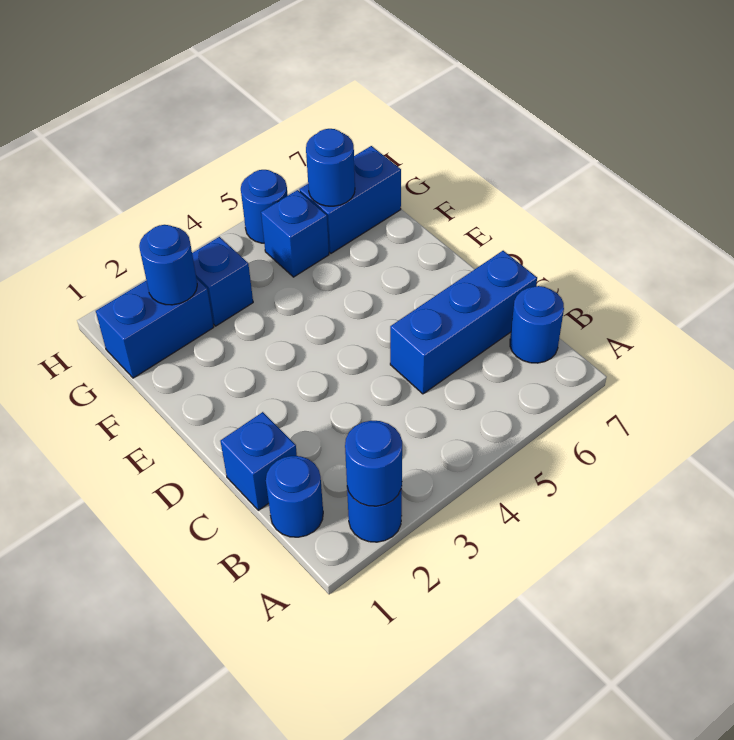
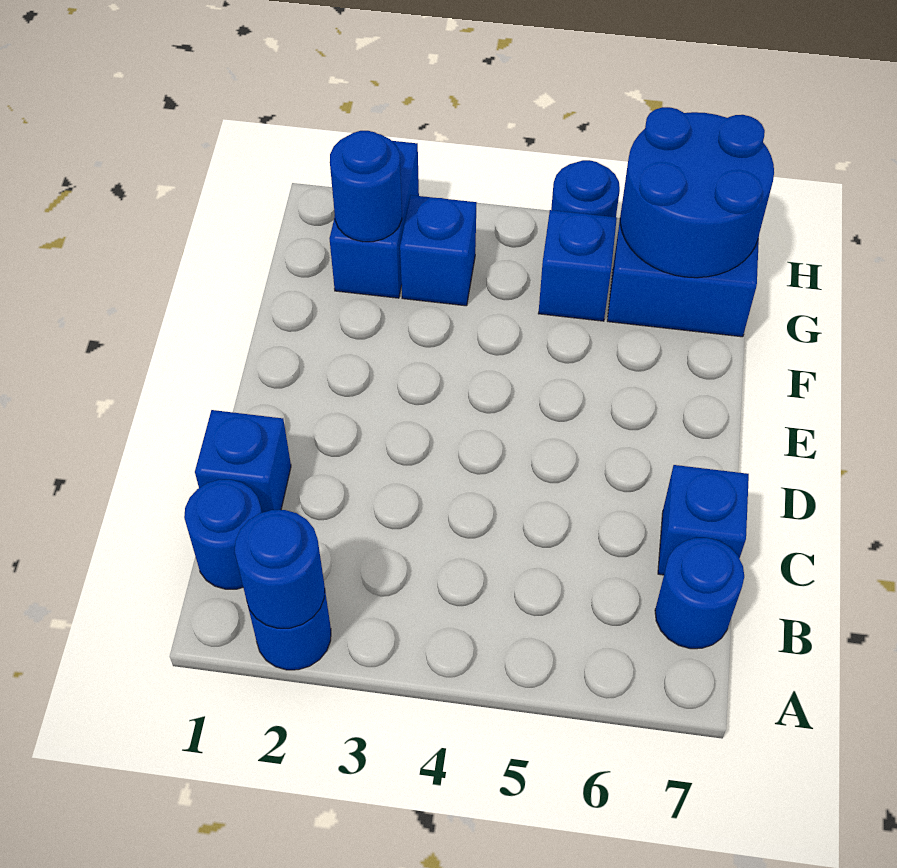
blue brick C5:C7 level 1 -> blue brick C7 level 1
blue brick G1:G2 level 1 -> blue brick G2:H2 level 1
blue round brick G6 level 2 -> blue round brick G6:H7 level 2

